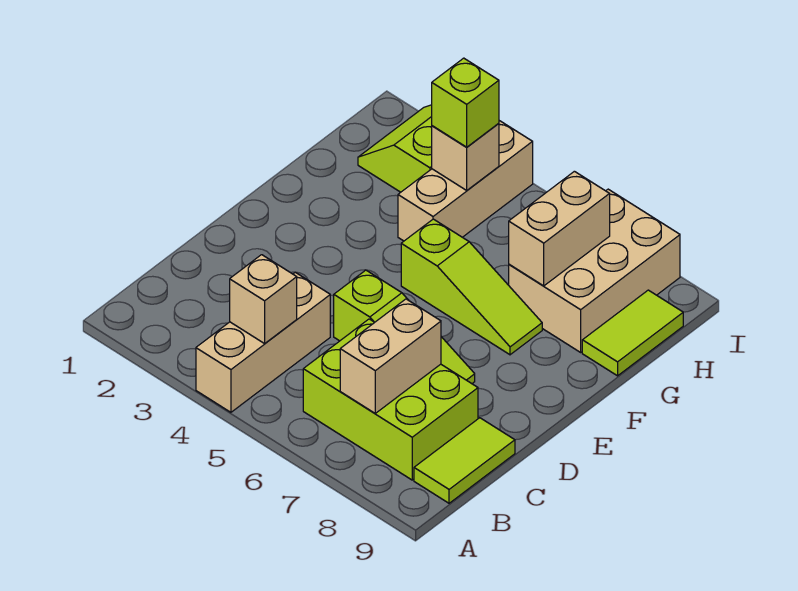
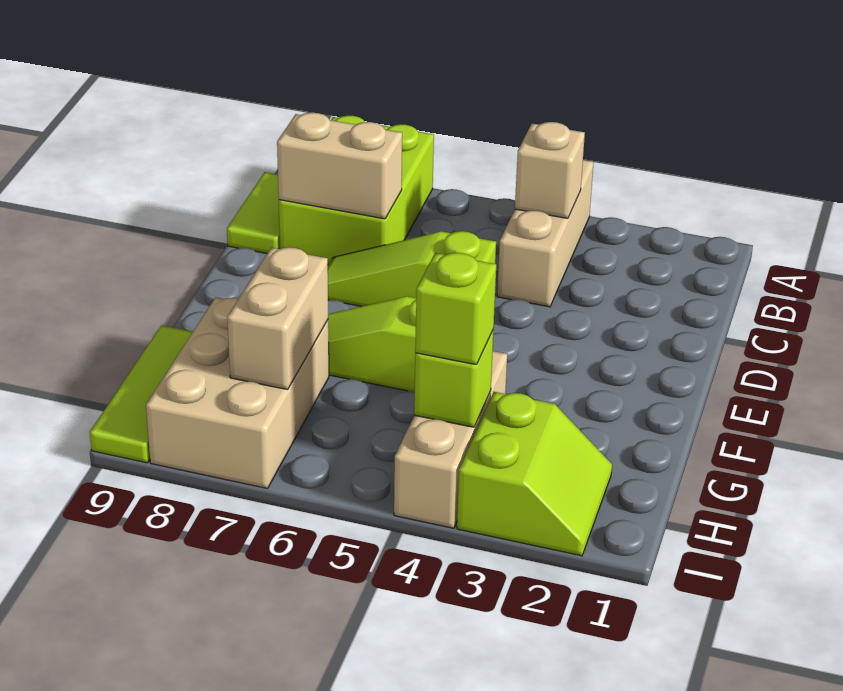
lime brick B6:C8 level 1 -> lime brick A7:C8 level 1
tan brick B7:C7 level 2 -> tan brick C7:C8 level 2
lime tile G9:H9 level 1 -> lime tile G9:I9 level 1
tan brick H4 level 2 -> lime brick H4 level 2

